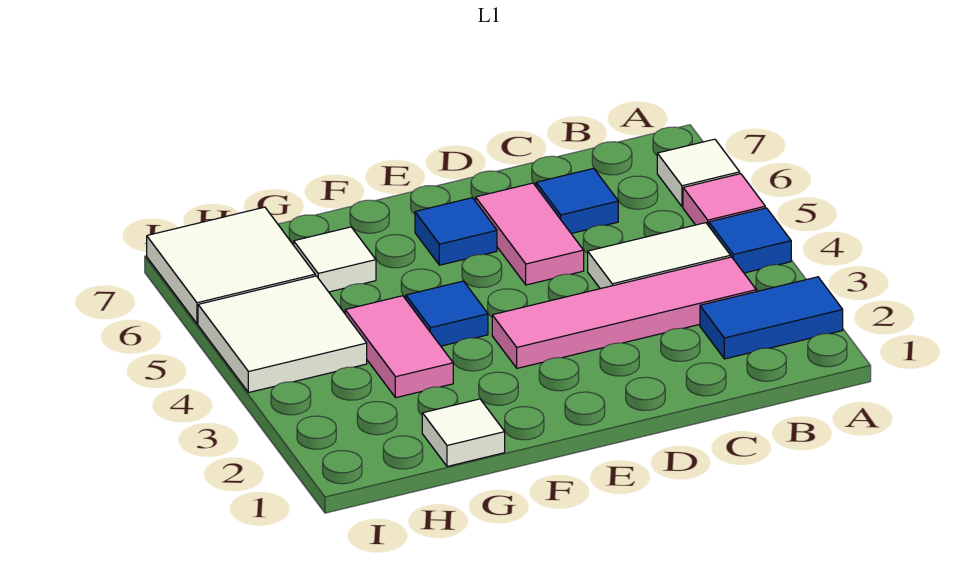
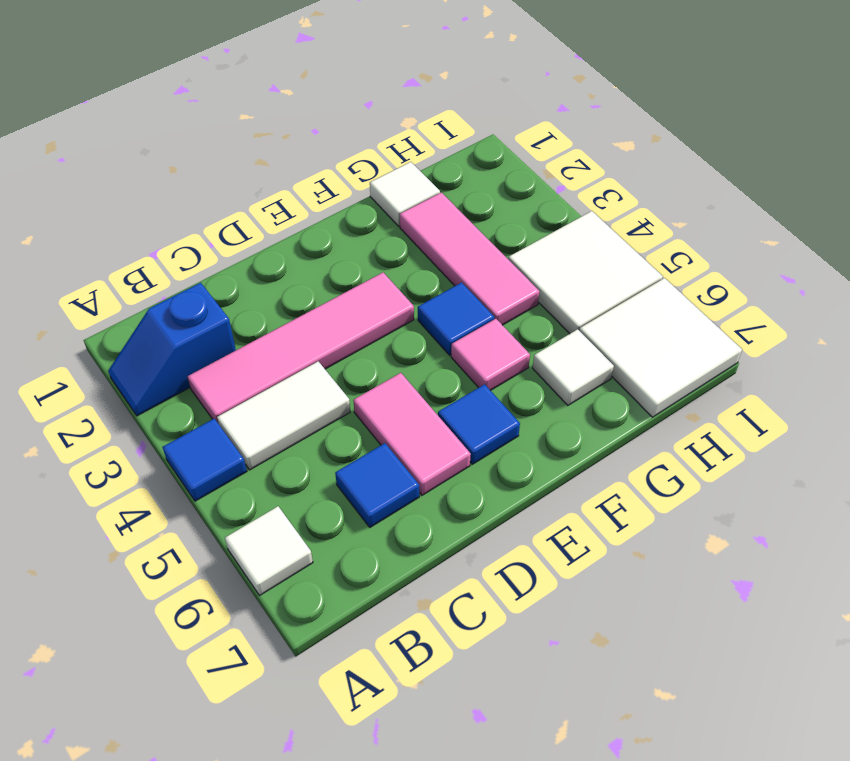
blue tile A2:B2 level 1 -> blue slope A2:B2 level 1 top B
pink tile A5 level 1 -> pink tile F5 level 1
pink tile G3:G4 level 1 -> pink tile G2:G4 level 1

